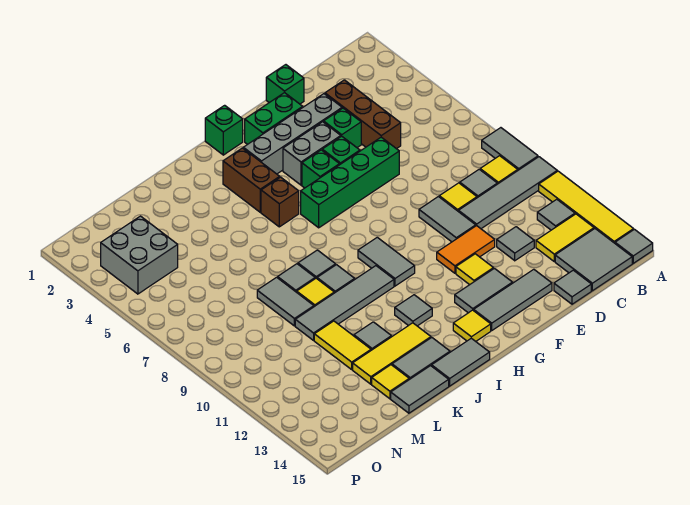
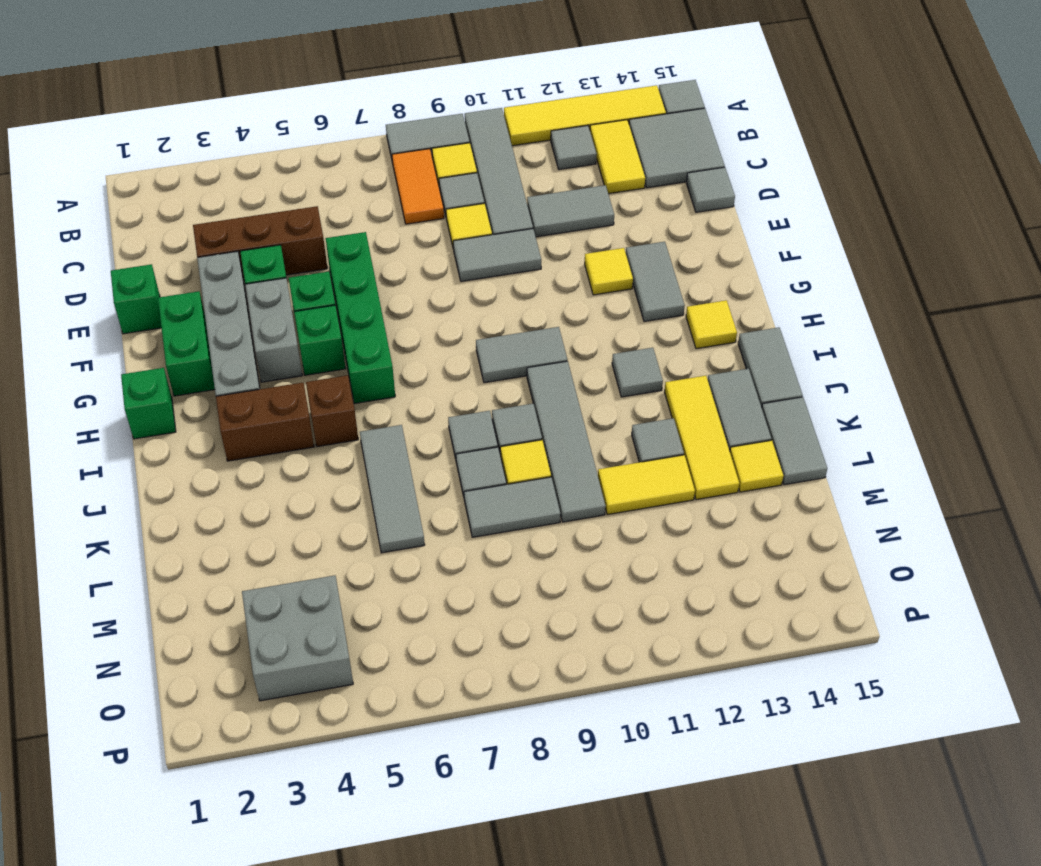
grey tile D12 level 1 -> grey tile D11:D12 level 1
orange tile E11:F11 level 1 -> orange tile B8:C8 level 1
grey tile E14:G14 level 1 -> grey tile J6:L6 level 1

